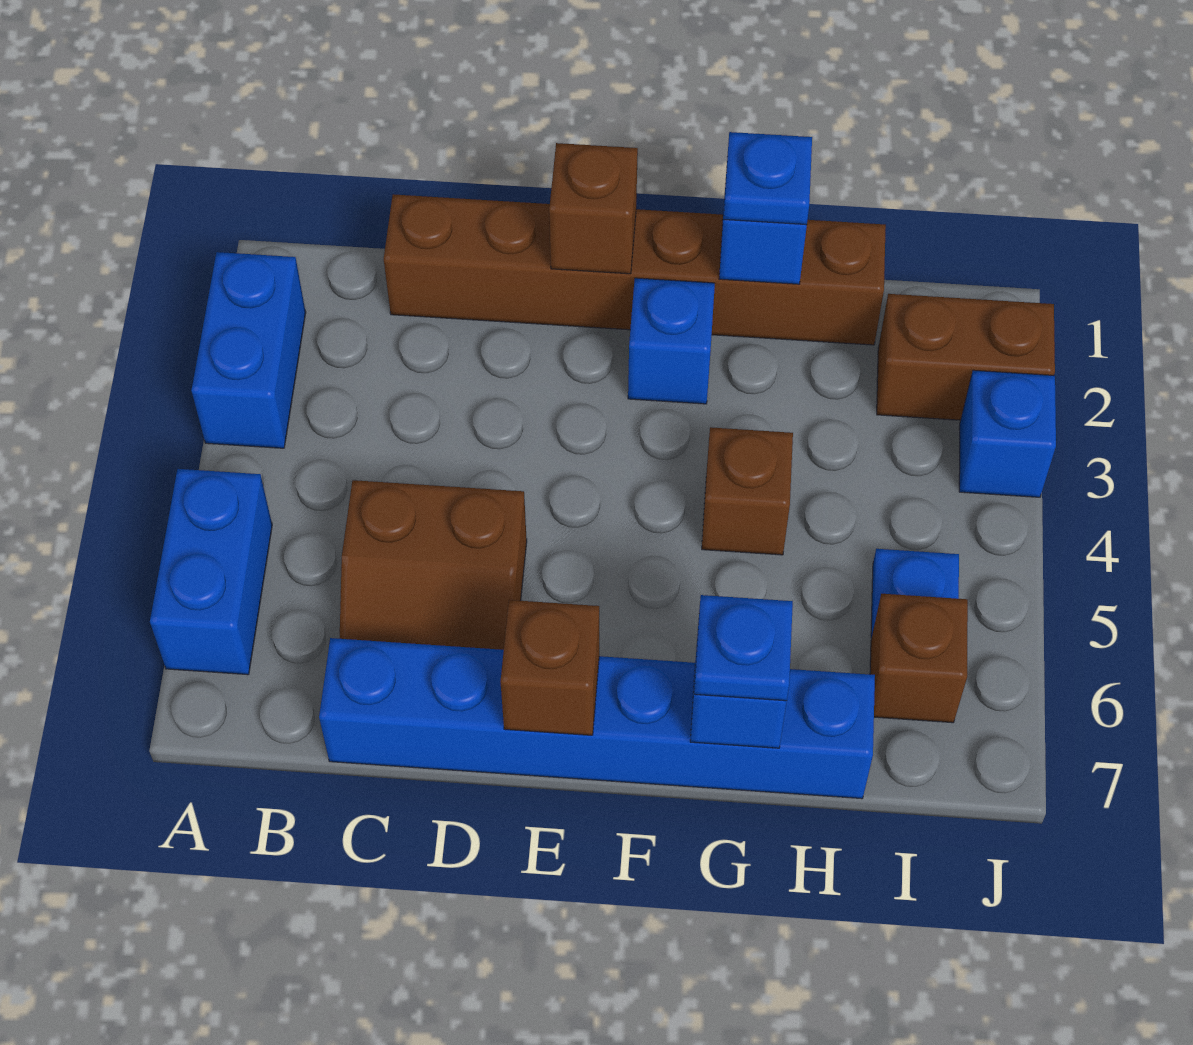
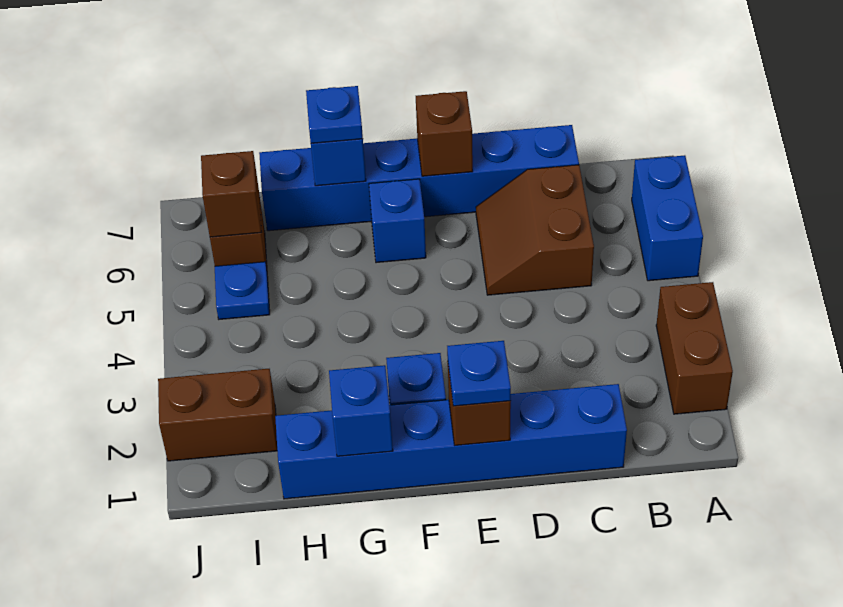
blue brick A2:A3 level 1 -> brown brick A2:A3 level 1
brown brick C1:H1 level 1 -> blue brick C1:H1 level 1
brown slope C5:D6 level 1 top 5 -> brown slope C5:D6 level 1 top C
blue plate G1 level 3 -> blue plate E1 level 3
brown brick G4 level 1 -> brown brick I6 level 2
blue brick J3 level 1 -> blue brick F6 level 1

